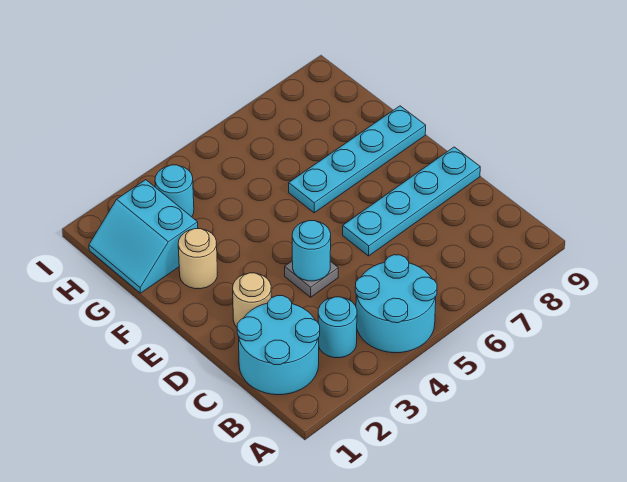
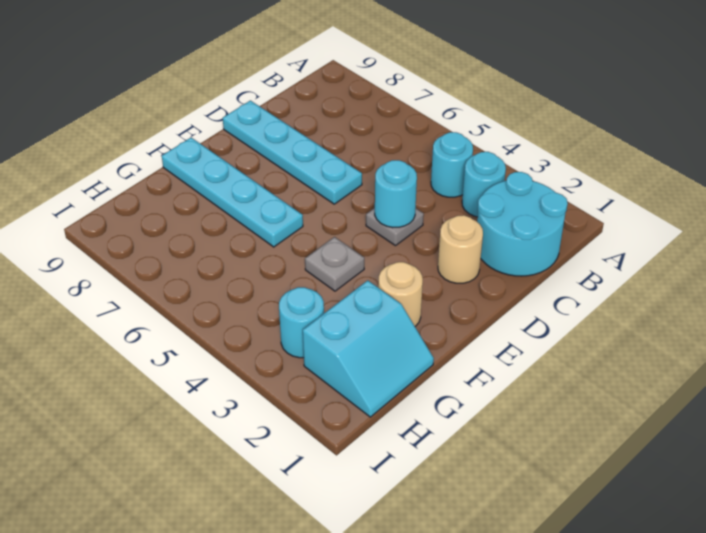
cyan round brick A4:B5 level 1 -> cyan round brick B4 level 1
none -> grey plate F4 level 1

